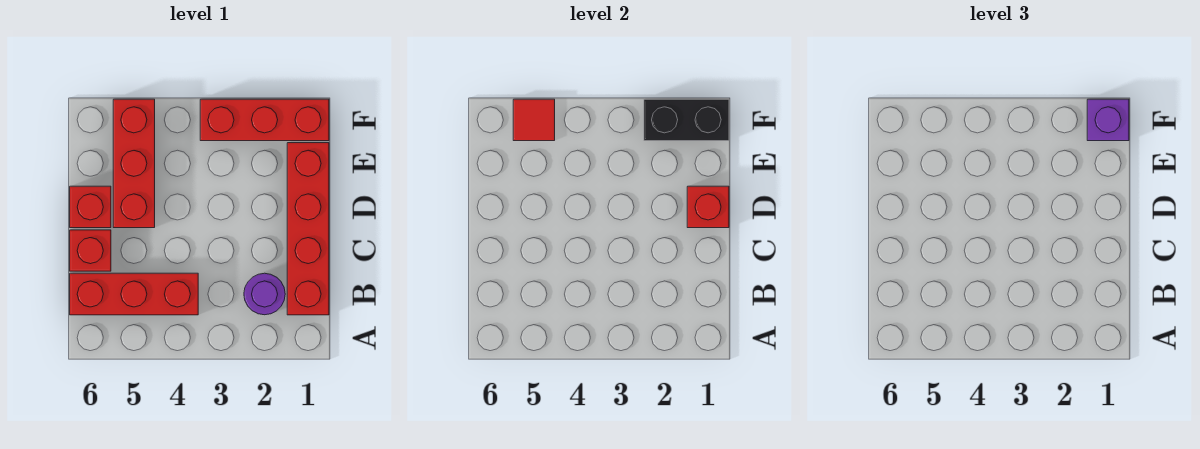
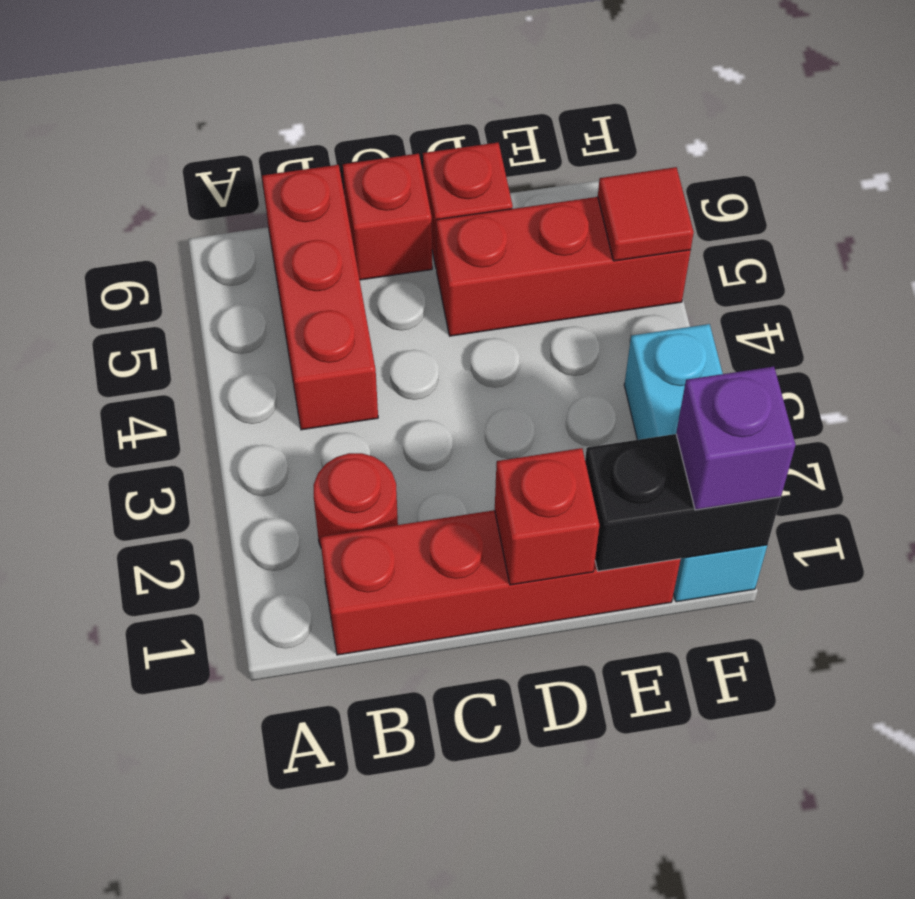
purple round brick B2 level 1 -> red round brick B2 level 1
red brick F1:F3 level 1 -> cyan brick F1:F3 level 1
black brick F1:F2 level 2 -> black brick E1:F1 level 2

